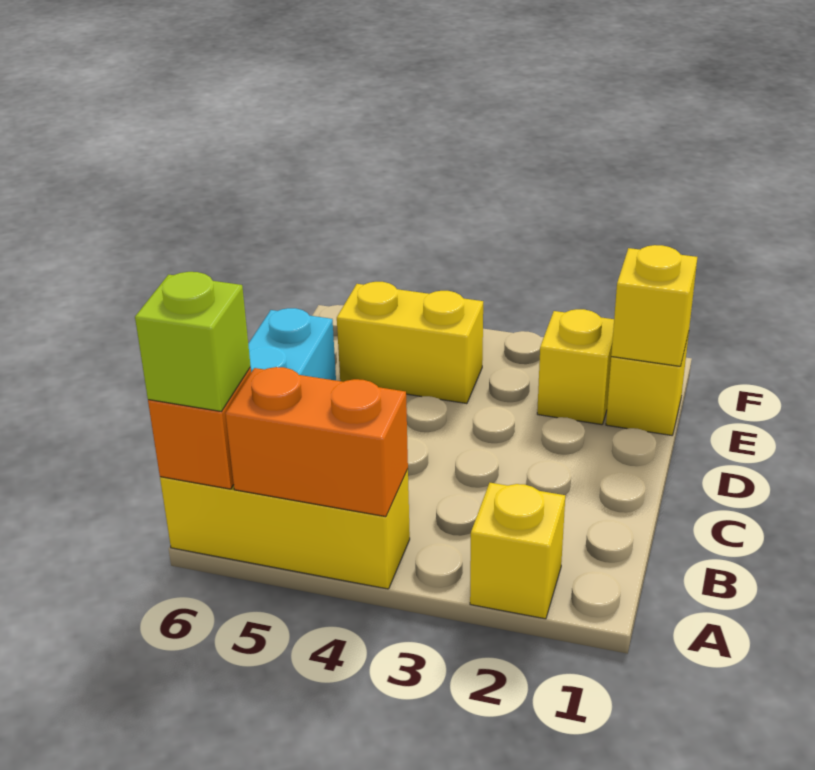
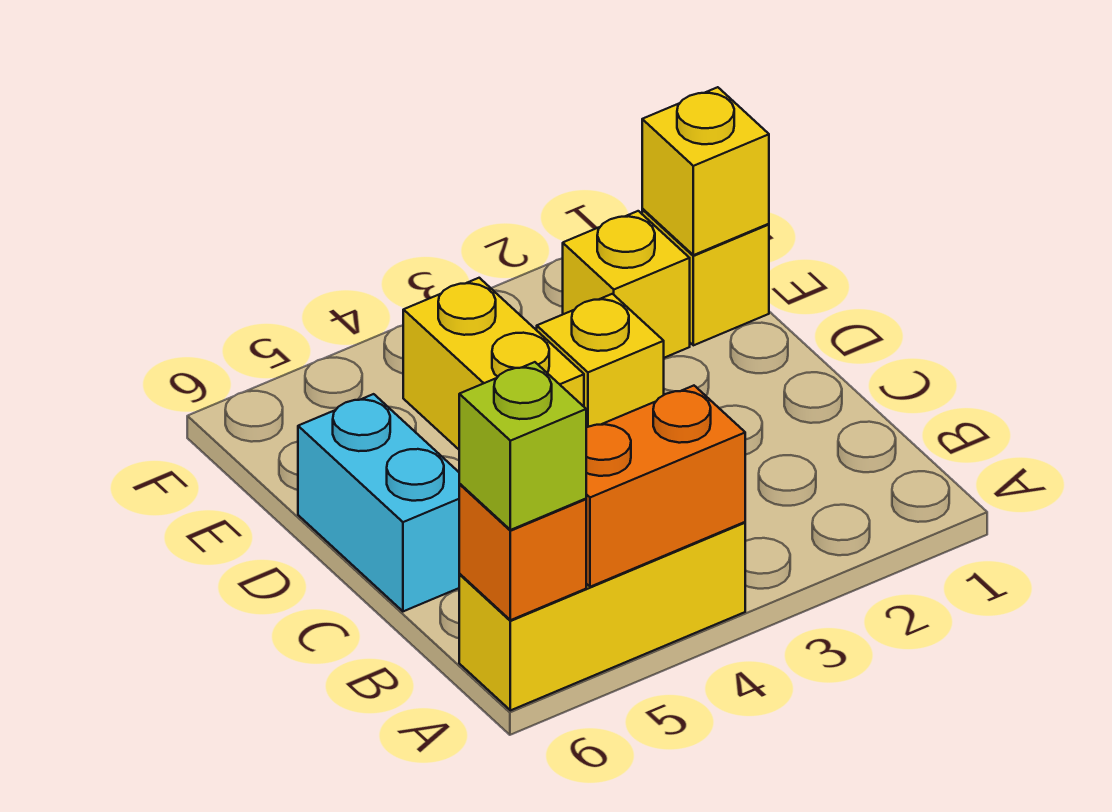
yellow brick A2 level 1 -> yellow brick D3 level 1
yellow brick E4:E5 level 1 -> yellow brick D4:E4 level 1

